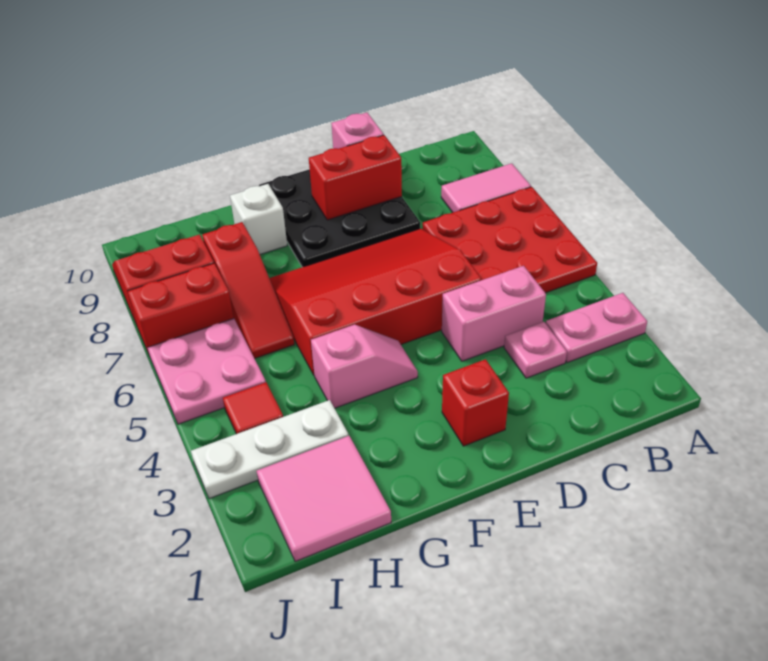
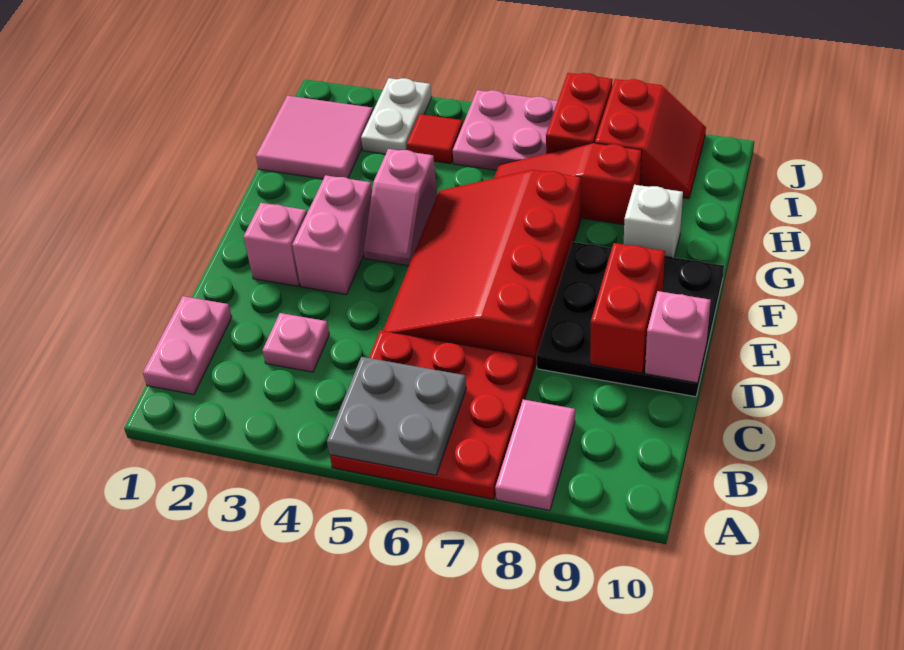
pink plate A3:B3 level 1 -> pink plate B1:C1 level 1
none -> grey plate A5:B6 level 2
pink brick C4:D4 level 1 -> pink brick E3:F3 level 1
red slope D5:G7 level 1 top 5 -> red slope D5:G7 level 1 top 7
red brick E2 level 1 -> pink brick E2 level 1
white plate H3:J3 level 1 -> white plate I3:J3 level 1

